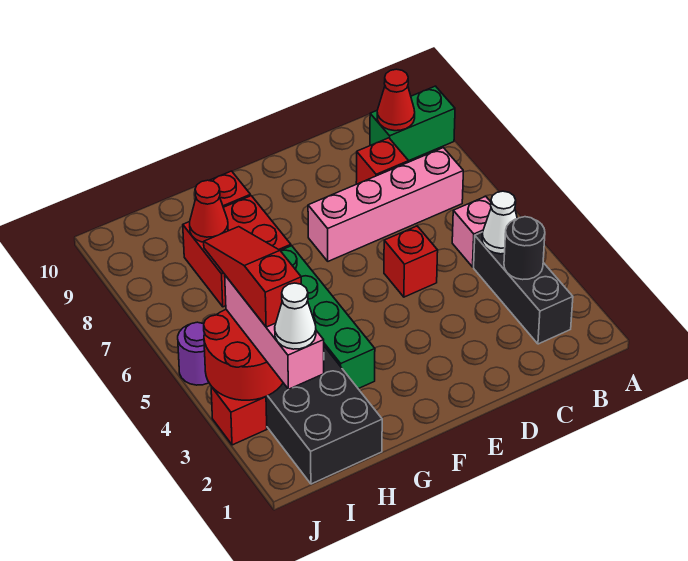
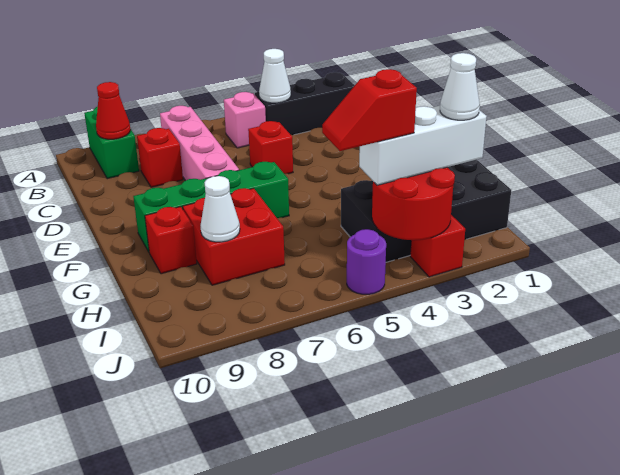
black round brick B3 level 2 -> none
green brick G3:G6 level 1 -> green brick F6:F9 level 1
red cone H8 level 2 -> white cone H8 level 2
pink brick I2:I4 level 3 -> white brick I2:I4 level 3
red slope I3:I5 level 4 top 3 -> red slope I4:I5 level 4 top 4

